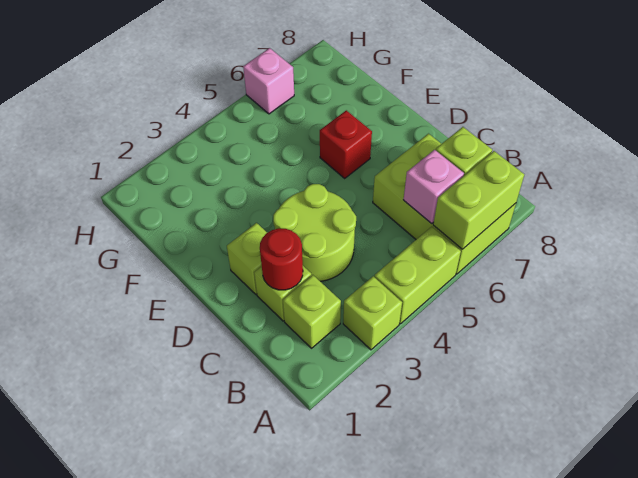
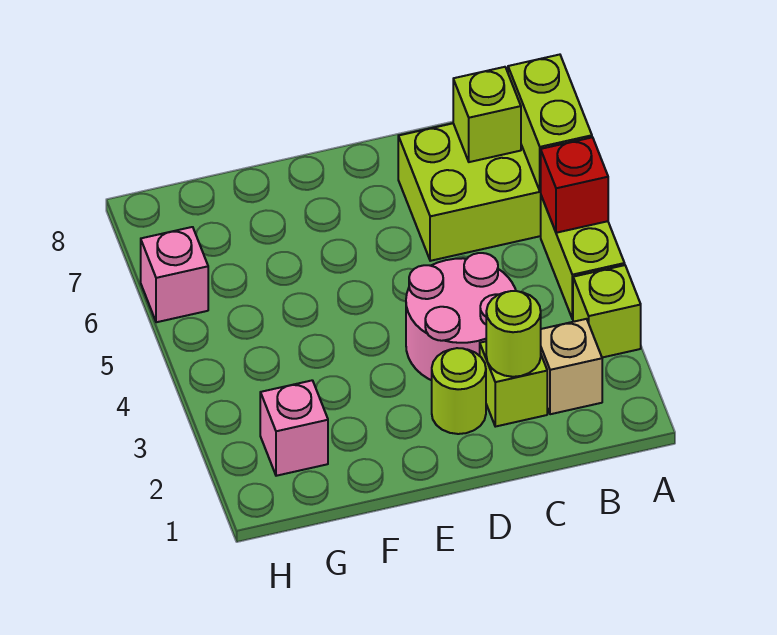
lime brick B2 level 1 -> tan brick B2 level 1
pink brick B6 level 2 -> pink brick G2 level 1
red round brick C2 level 2 -> lime round brick C2 level 2
lime round brick C3:D4 level 1 -> pink round brick C3:D4 level 1
lime brick D2 level 1 -> lime round brick D2 level 1
red brick E6 level 1 -> red brick A5 level 2

